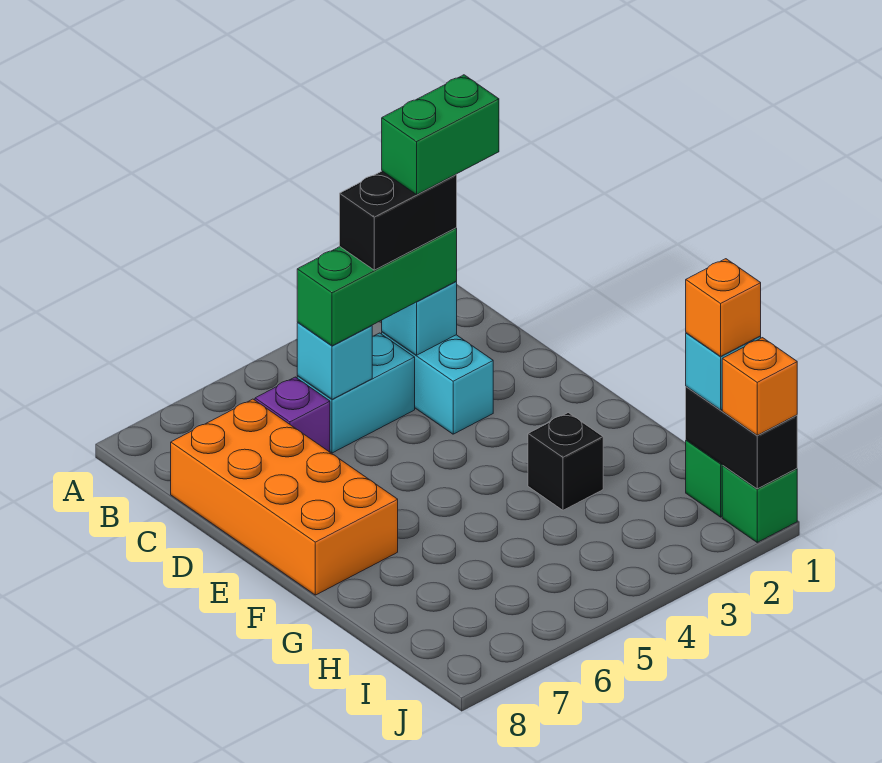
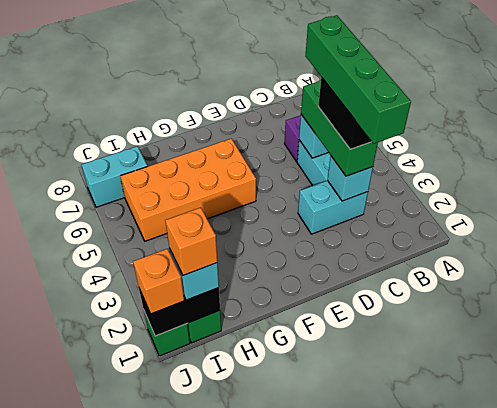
green brick C2:C3 level 5 -> green brick C2:C5 level 5
orange brick C7:F8 level 1 -> orange brick F5:I6 level 1
black brick G3 level 1 -> none
none -> cyan brick I7:J7 level 1

